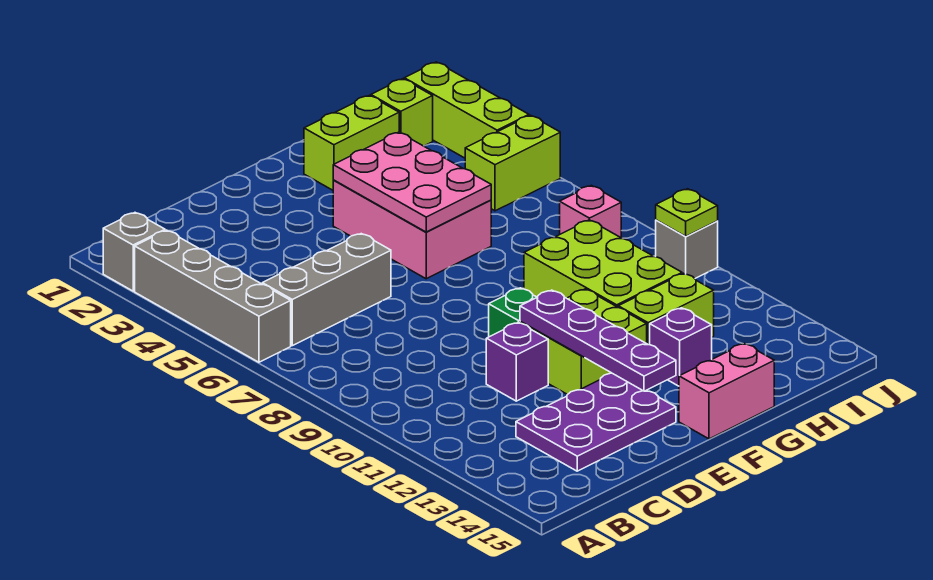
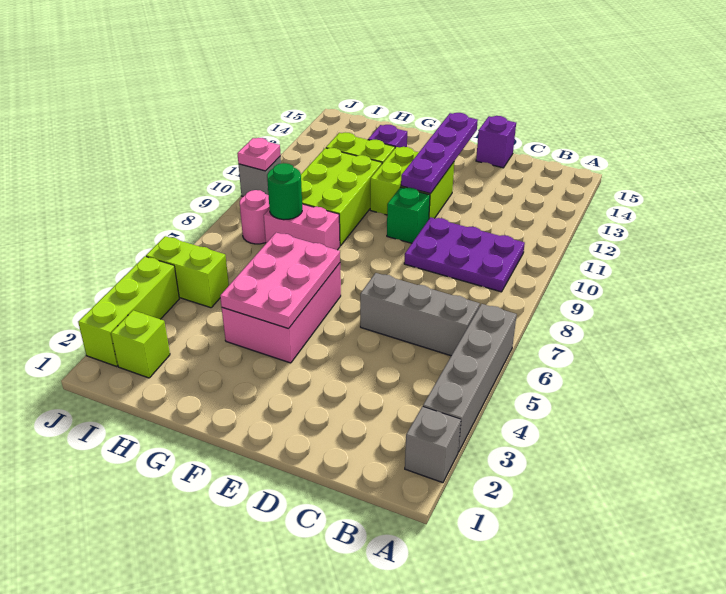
purple plate C13:E14 level 1 -> purple plate B9:D10 level 1
purple brick D11 level 1 -> purple brick D15 level 1
pink brick F15:G15 level 1 -> pink brick G8:H8 level 1
lime brick G2:H2 level 1 -> none
none -> green round brick H8 level 2
pink brick I8 level 1 -> pink round brick I8 level 1
lime plate J10 level 2 -> pink plate J10 level 2

